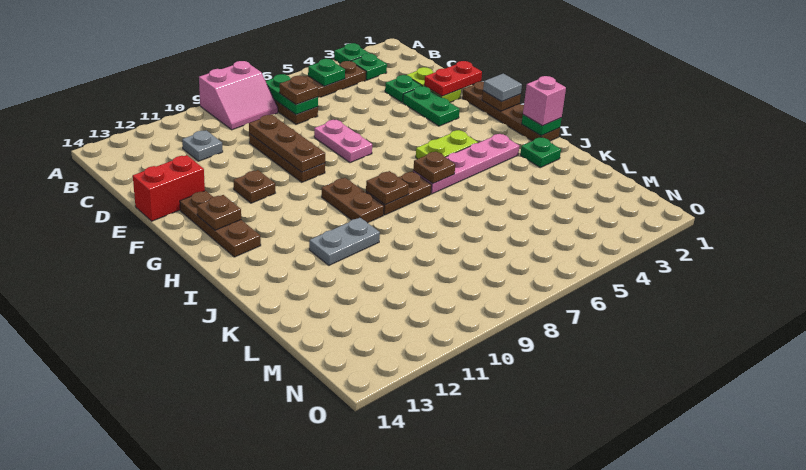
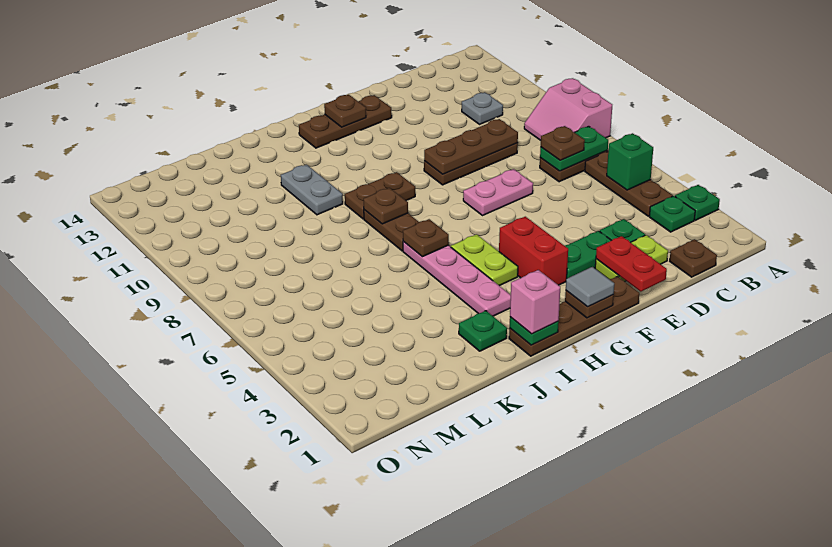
green plate B5 level 2 -> green brick B5 level 2
red brick E13:E14 level 1 -> red brick G3:G4 level 1
brown plate F11 level 1 -> brown plate C1 level 1

